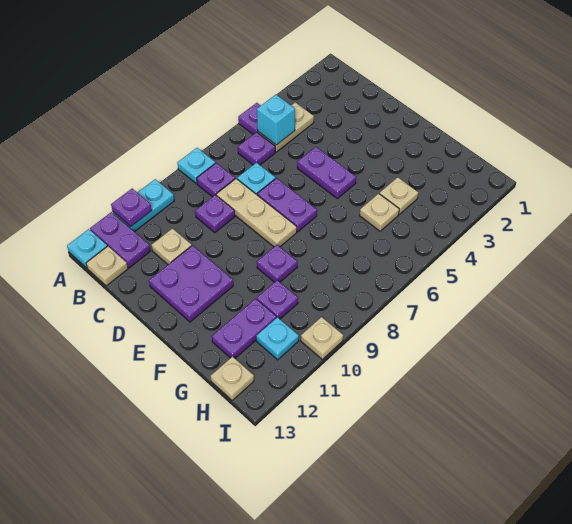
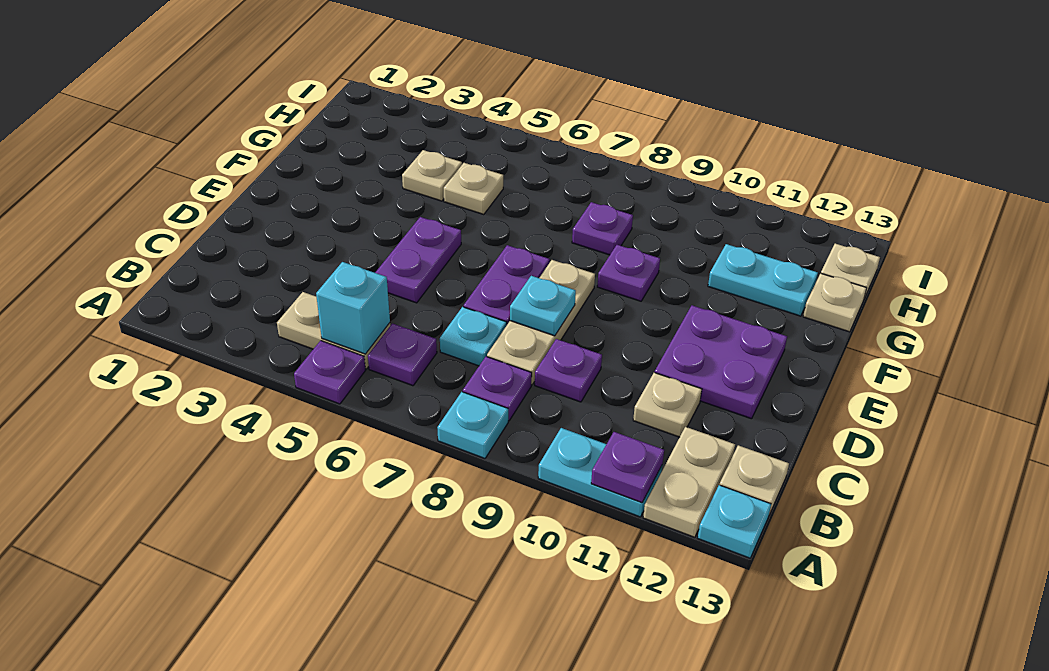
purple plate A12:B12 level 1 -> tan plate A12:B12 level 1
purple plate G10 level 1 -> purple plate G8 level 1
purple plate G11:G12 level 1 -> cyan plate G11:G12 level 1
cyan plate H11 level 1 -> cyan plate D8 level 2
tan plate I10 level 1 -> tan plate G13 level 1

